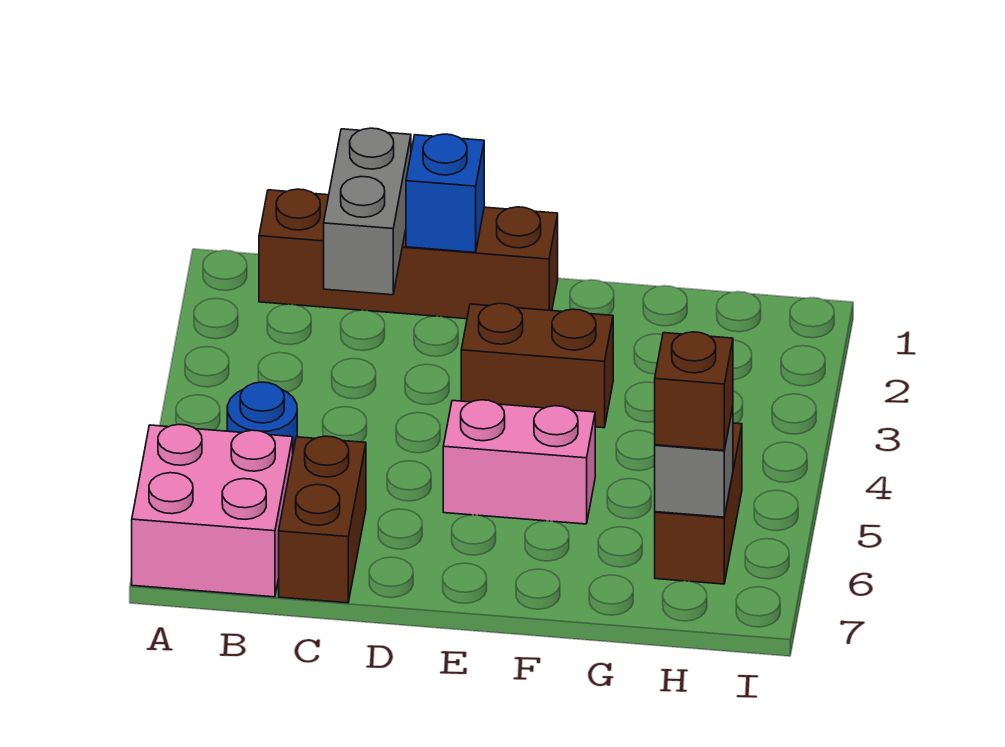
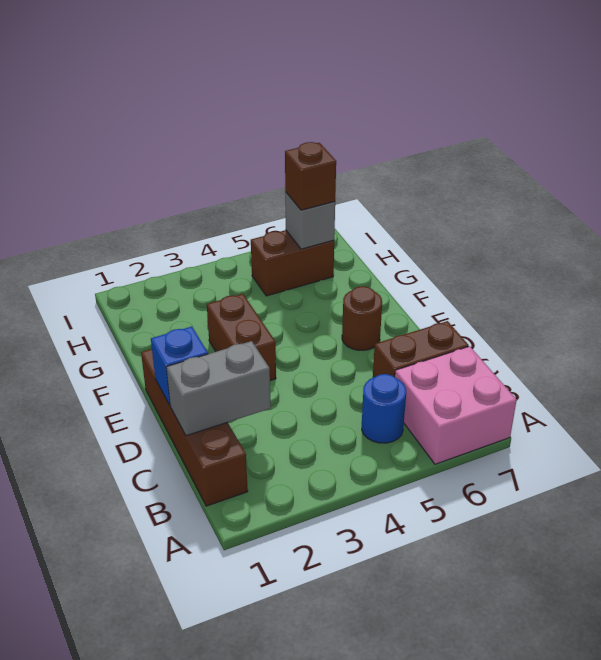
pink brick E5:F5 level 1 -> none
none -> brown round brick E6 level 1

